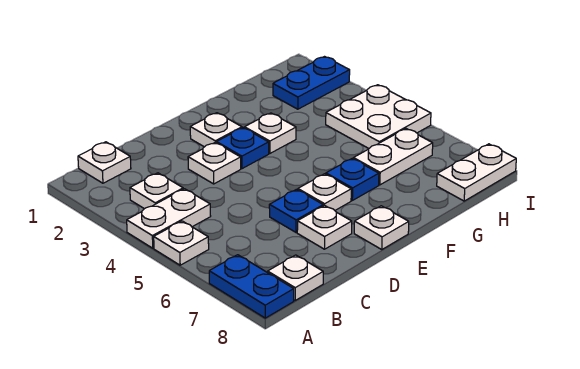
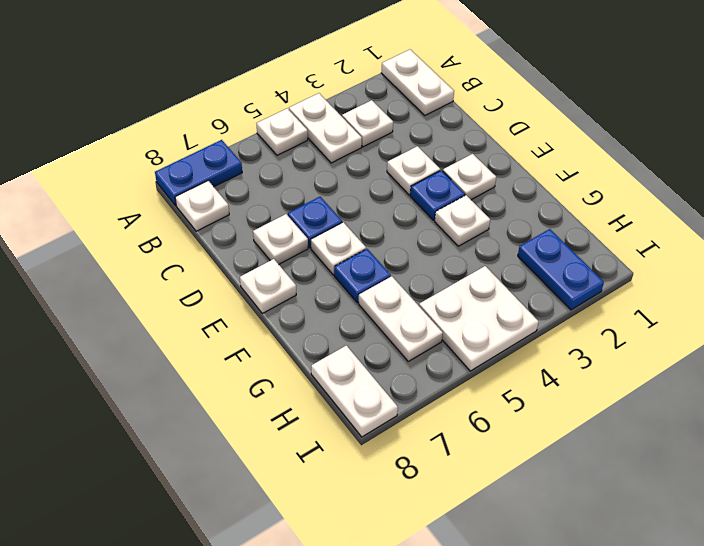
white plate B1 level 1 -> white plate A1:B1 level 1

